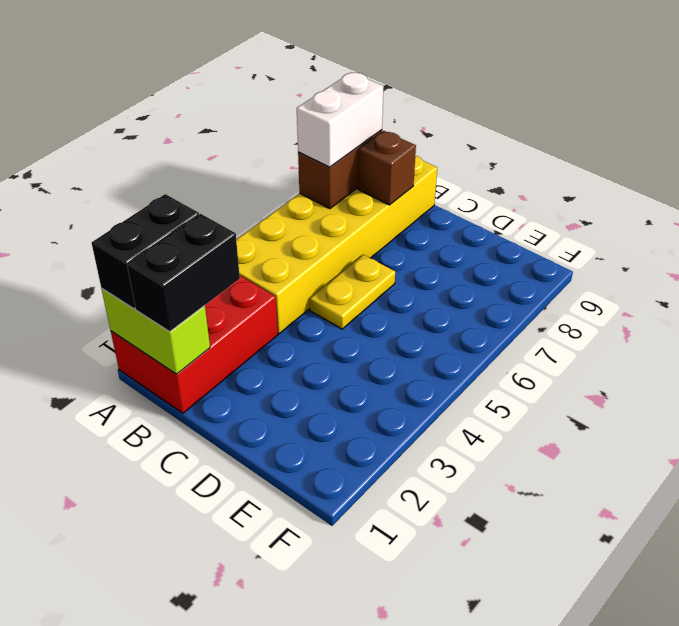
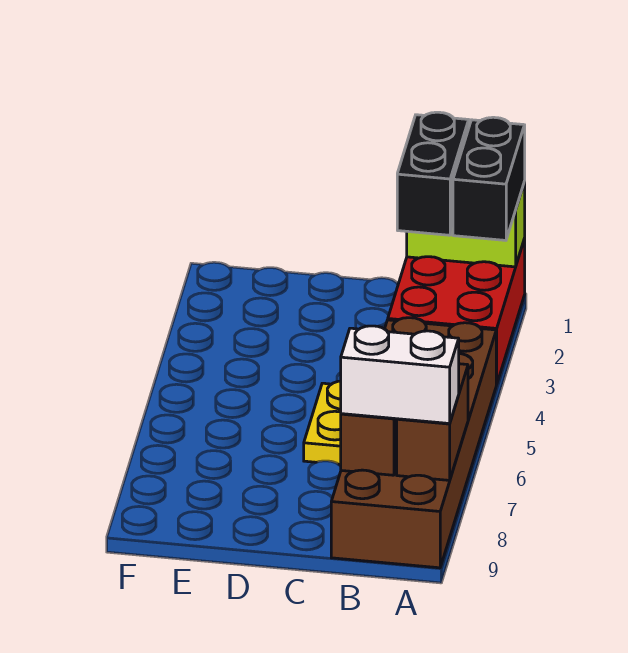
yellow brick A4:B9 level 1 -> brown brick A4:B9 level 1
white brick A7:A8 level 3 -> white brick A8:B8 level 3

